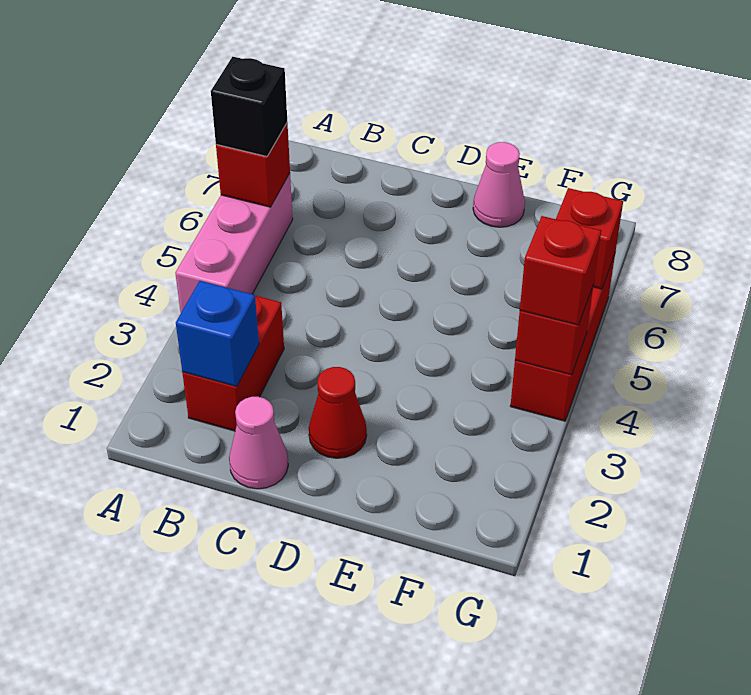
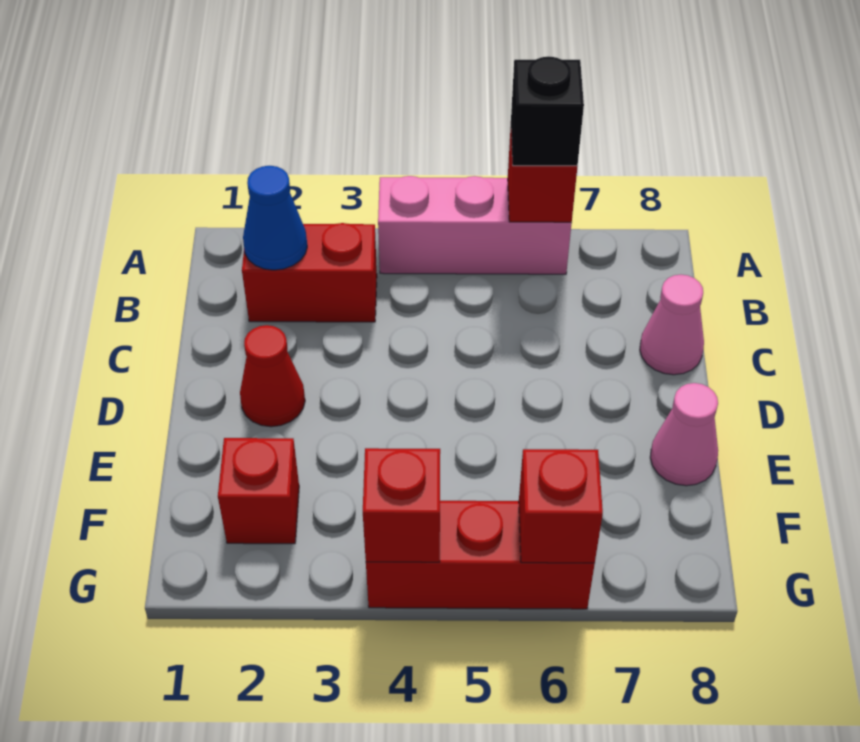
blue brick B2 level 2 -> blue cone B2 level 2
pink cone C1 level 1 -> pink cone C8 level 1
red brick G4 level 3 -> red brick F2 level 1

